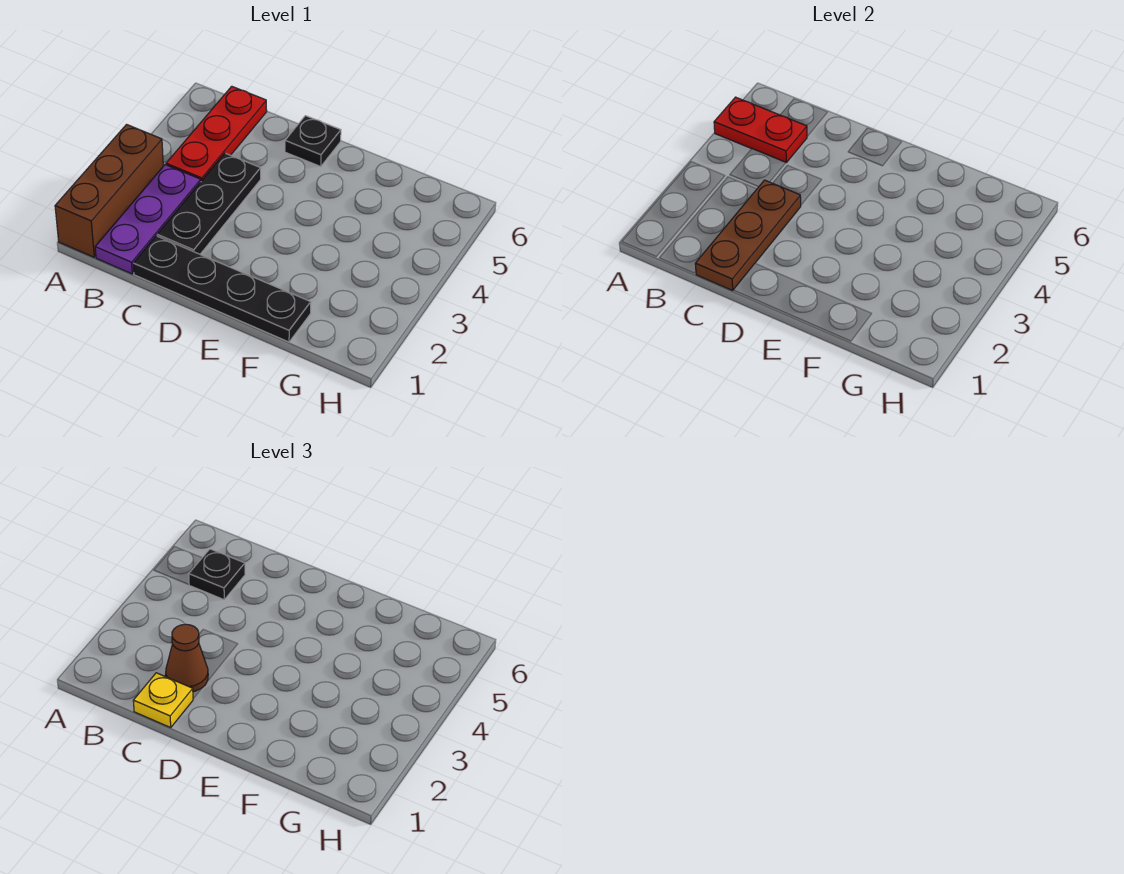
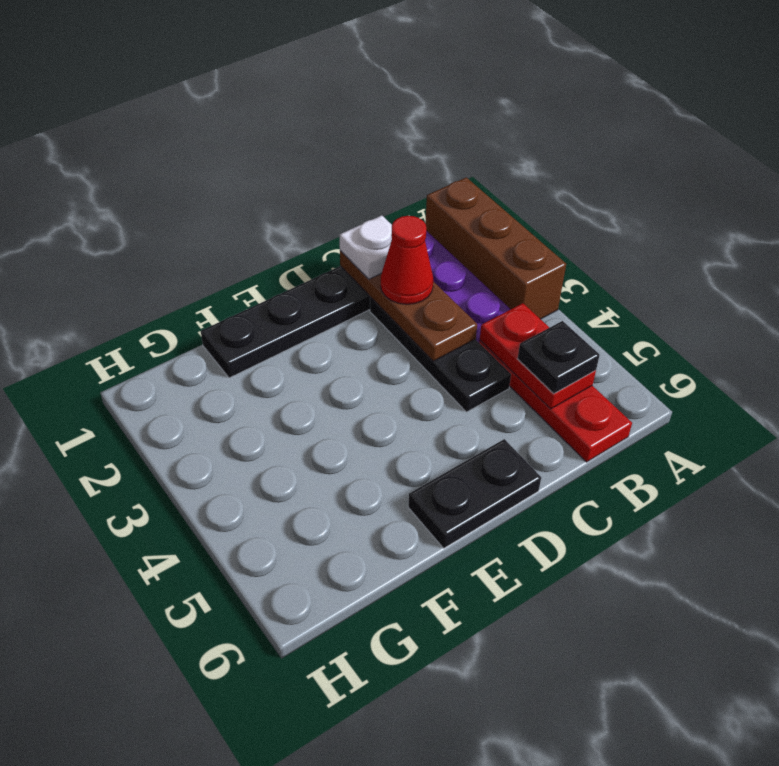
red plate A5:B5 level 2 -> red plate B4:B5 level 2
yellow plate C1 level 3 -> white plate C1 level 3
brown cone C2 level 3 -> red cone C2 level 3
black plate D6 level 1 -> black plate D6:E6 level 1

